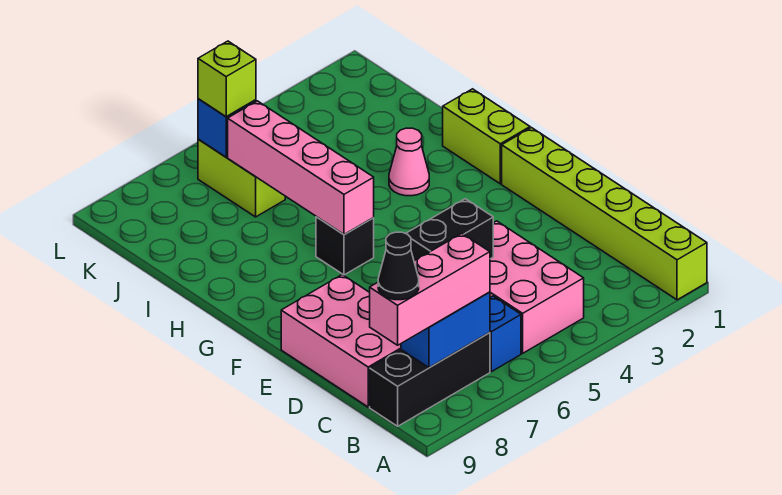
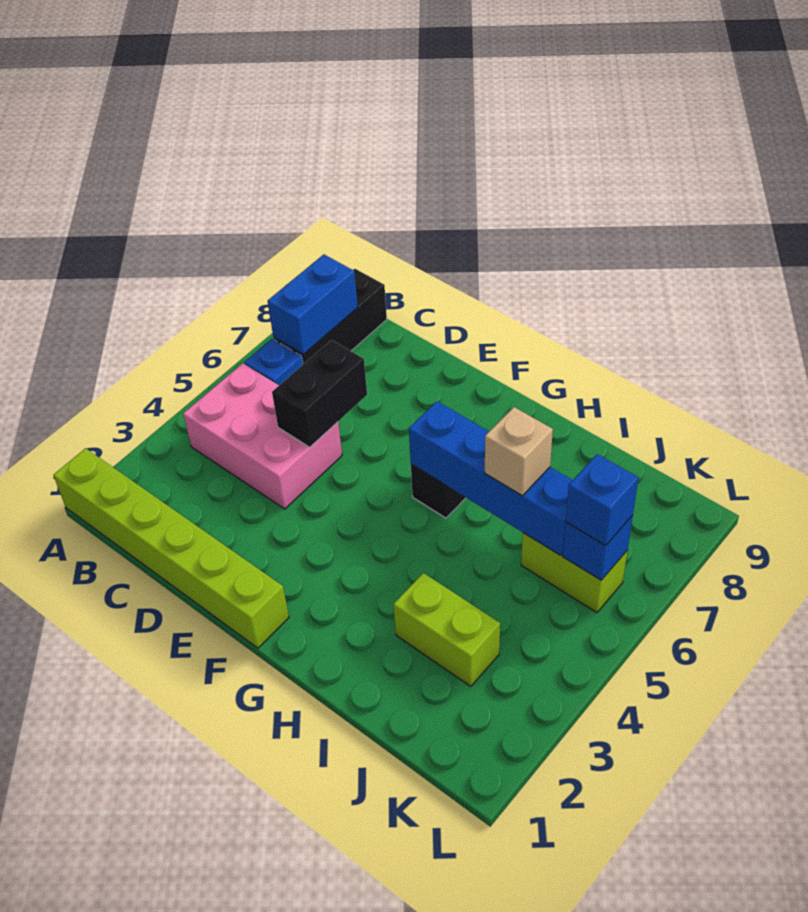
pink brick B7:B9 level 3 -> none
black cone B9 level 4 -> none
pink brick C8:E9 level 1 -> none
lime brick G1:H1 level 1 -> lime brick I3:J3 level 1
pink brick G6:J6 level 2 -> blue brick G6:J6 level 2
pink cone H3 level 1 -> none
none -> tan brick I6 level 3
lime brick K6 level 3 -> blue brick K6 level 3

